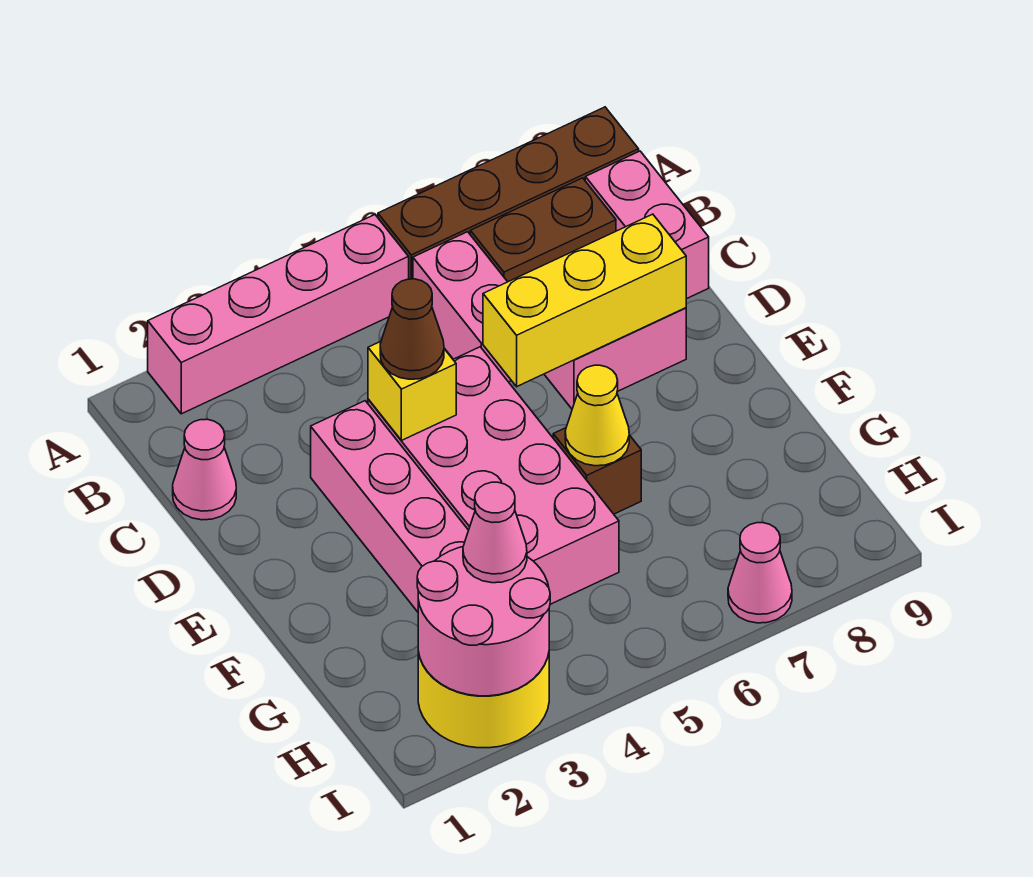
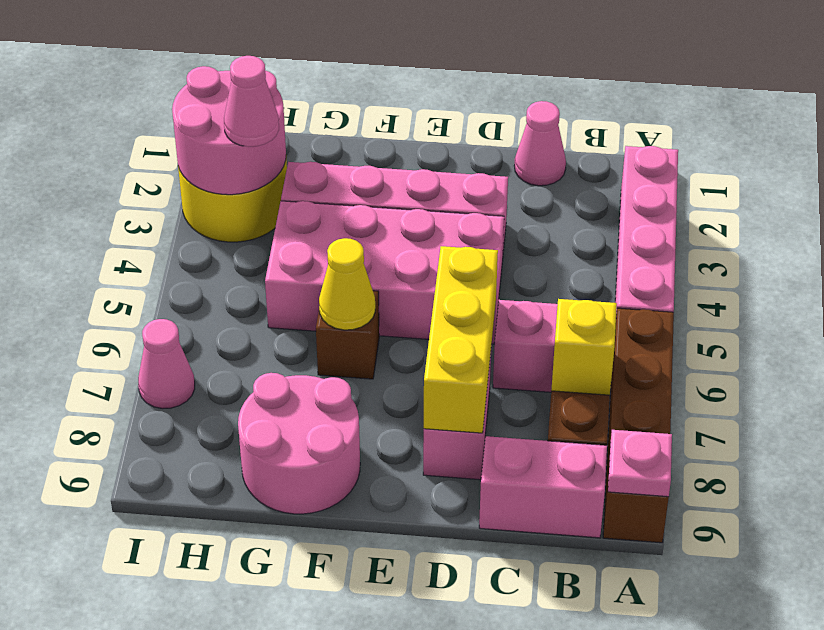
none -> pink plate A9 level 2
yellow brick D4 level 2 -> yellow brick B7 level 2
brown cone D4 level 3 -> none
none -> pink round brick F8:G9 level 1

